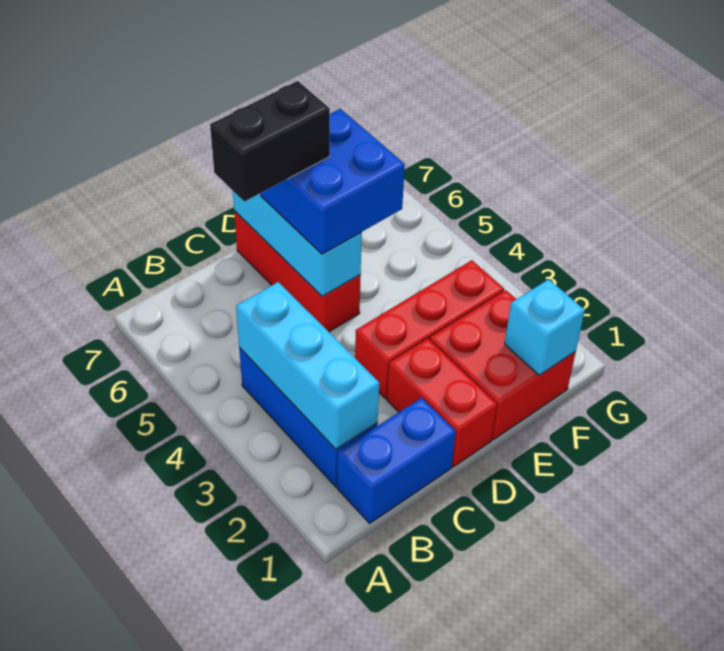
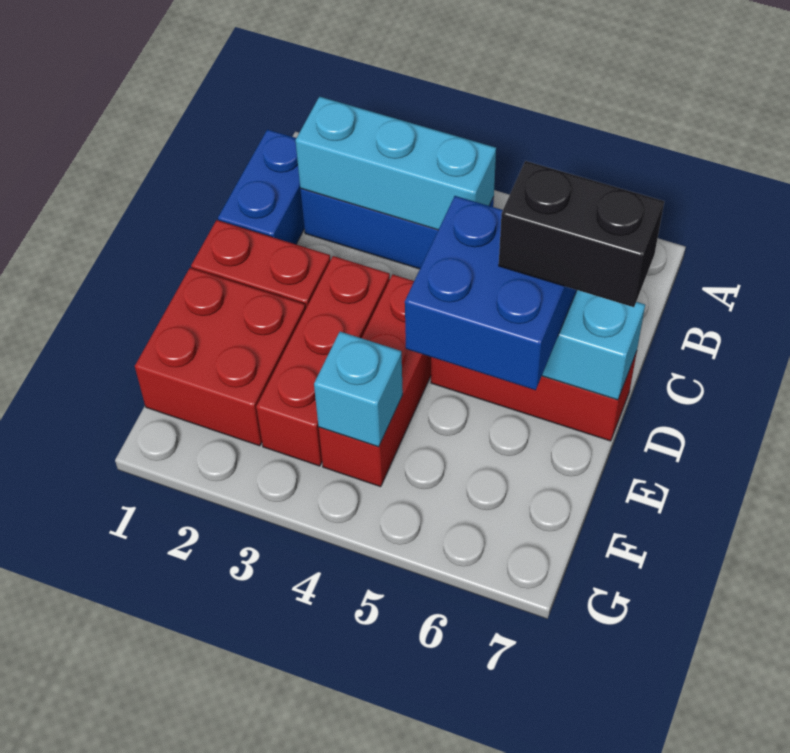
black brick C6:D6 level 4 -> black brick D6:D7 level 4
none -> red brick D4:F4 level 1
cyan brick F1 level 2 -> cyan brick F4 level 2

